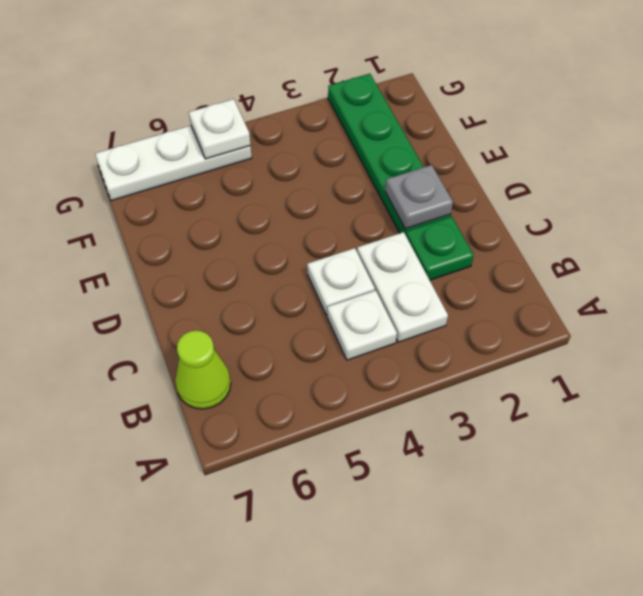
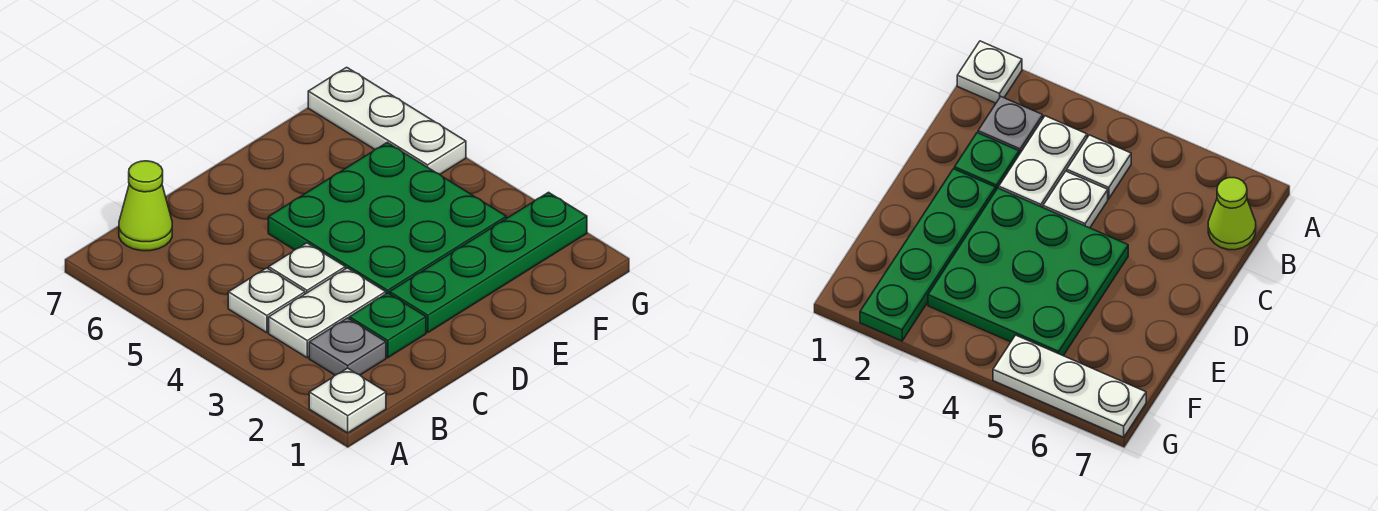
grey plate D2 level 2 -> grey plate B2 level 1
none -> green plate D3:F5 level 1
white plate G5 level 2 -> white plate A1 level 1

